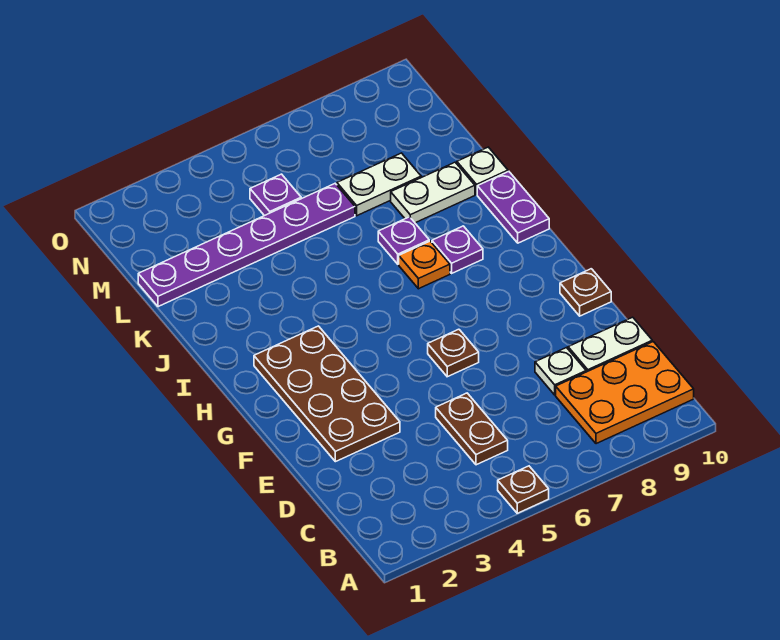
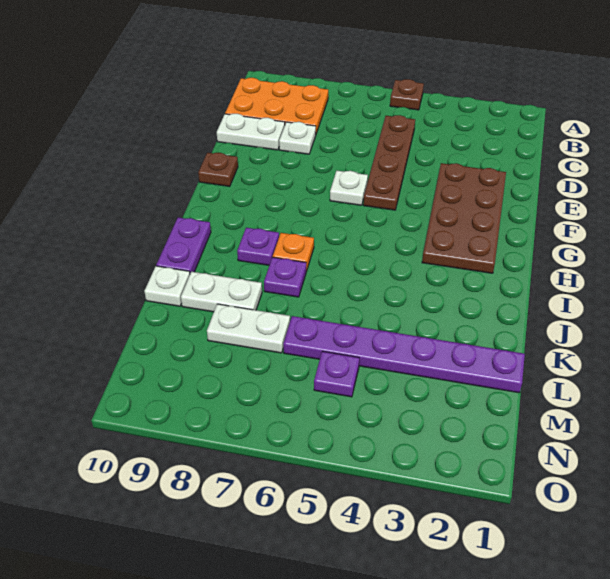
brown plate C5:D5 level 1 -> brown plate C5:F5 level 1
brown plate F6 level 1 -> white plate F6 level 1

